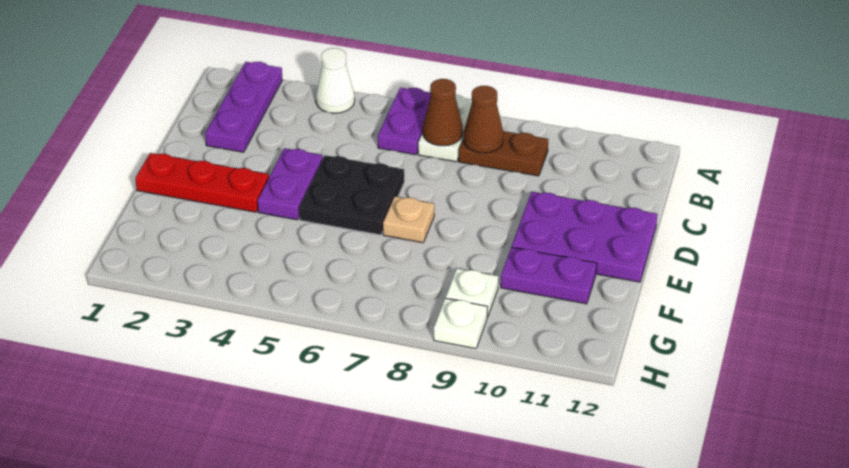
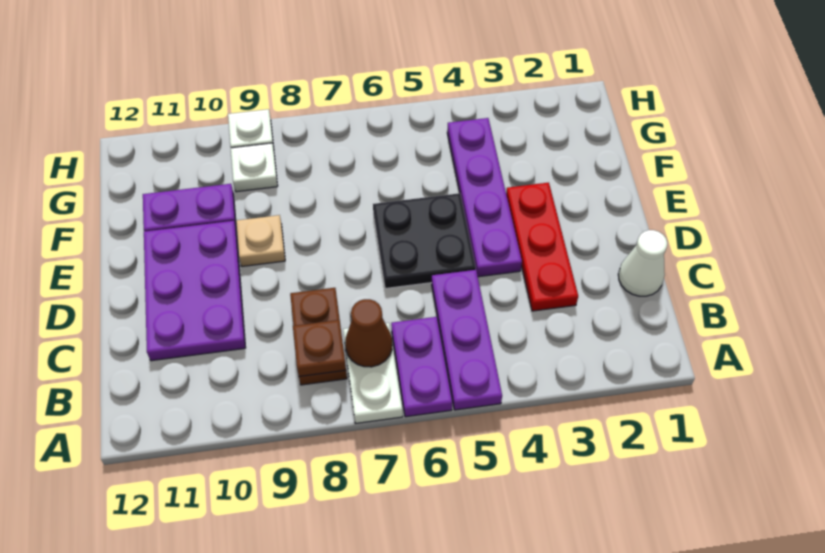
purple plate A2:C2 level 1 -> purple plate A5:C5 level 1
white cone A4 level 1 -> white cone C1 level 1
brown plate B8:B9 level 1 -> brown plate B8:C8 level 1
brown cone B8 level 2 -> brown plate B8 level 2
purple plate D4:E4 level 1 -> purple plate D4:G4 level 1
purple plate D10:E12 level 1 -> purple plate C10:E11 level 1
red plate E1:E3 level 1 -> red plate C3:E3 level 1
tan plate E7 level 1 -> tan plate E9 level 1

